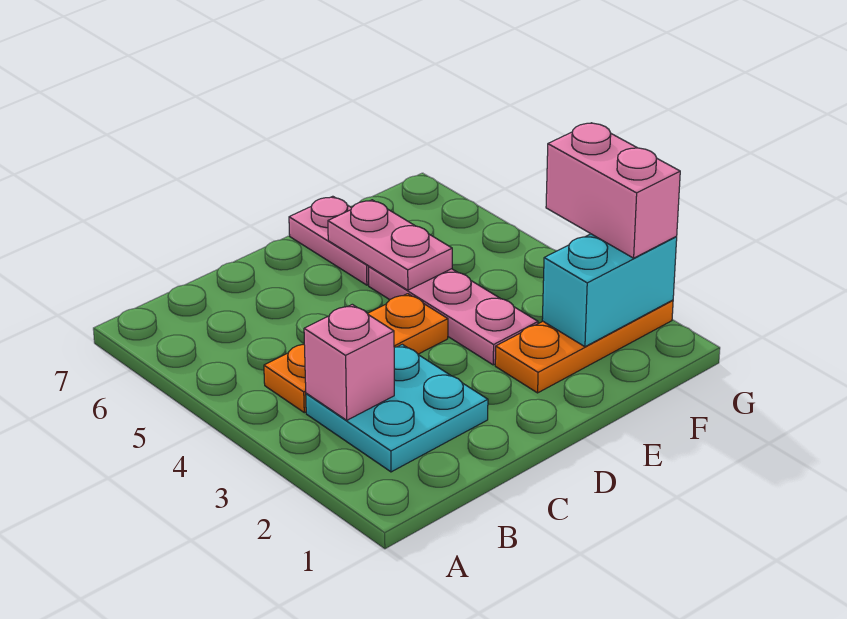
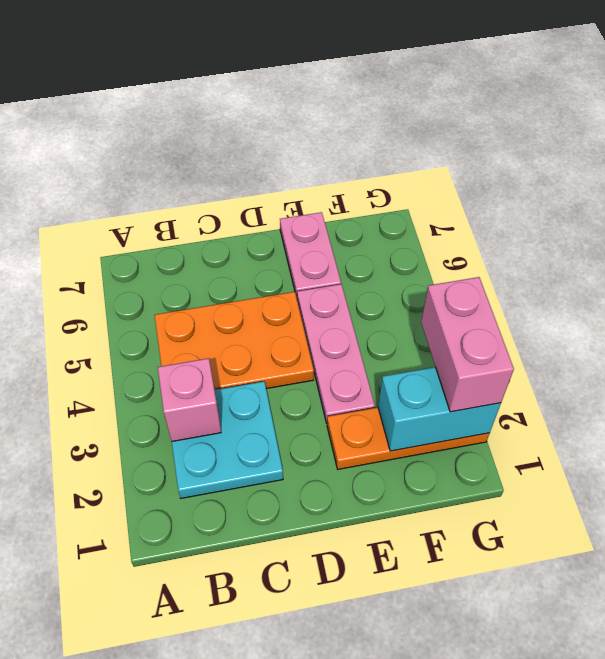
orange plate B4:D4 level 1 -> orange plate B4:D5 level 1
pink plate E5:E6 level 2 -> none

